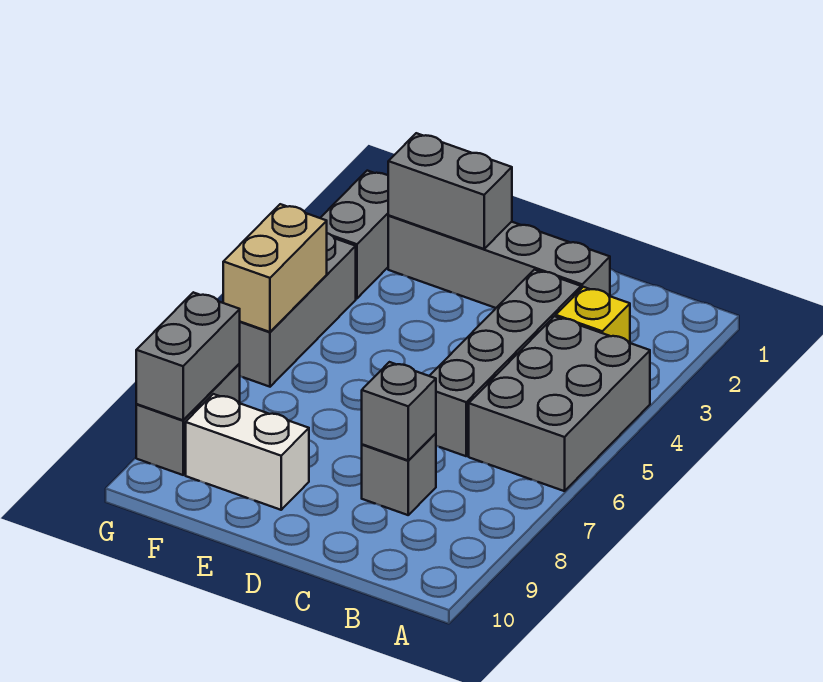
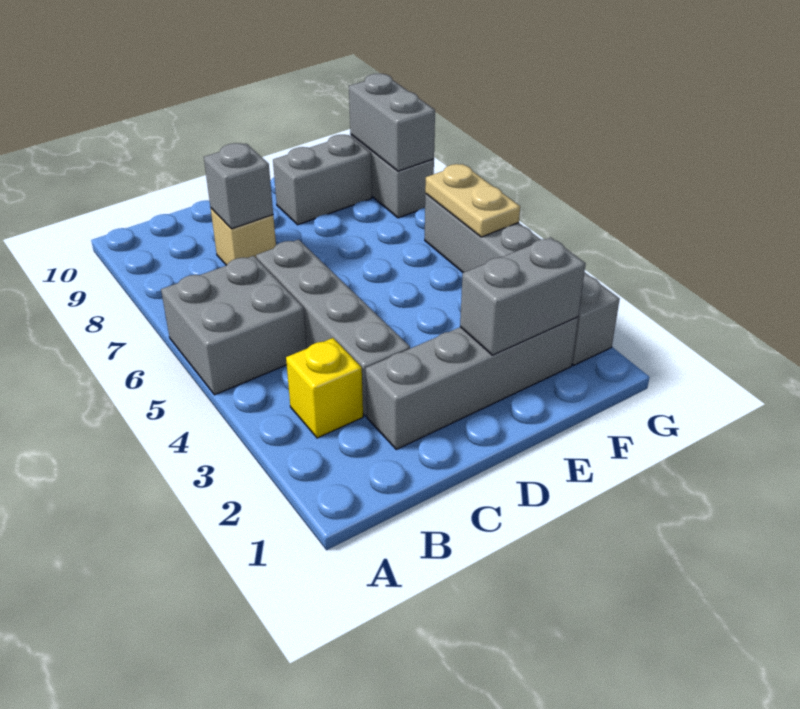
grey brick A4:B6 level 1 -> grey brick A5:B6 level 1
grey brick C8 level 1 -> tan brick C8 level 1
white brick E9:F9 level 1 -> grey brick E9:F9 level 1
tan brick G5:G6 level 2 -> tan plate G5:G6 level 2

